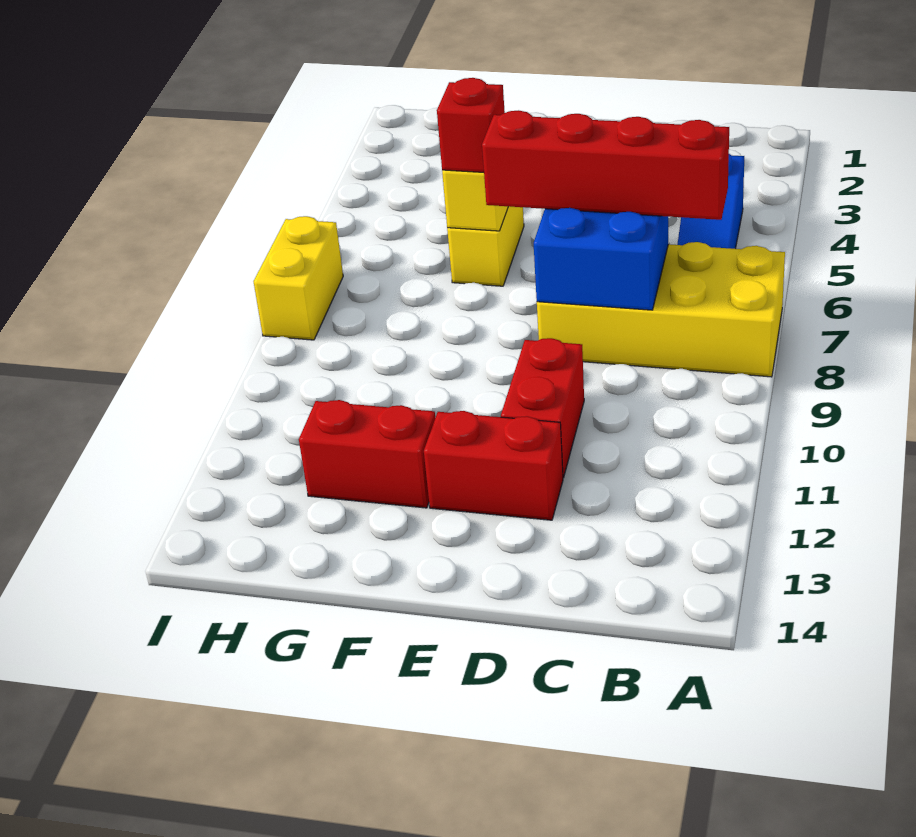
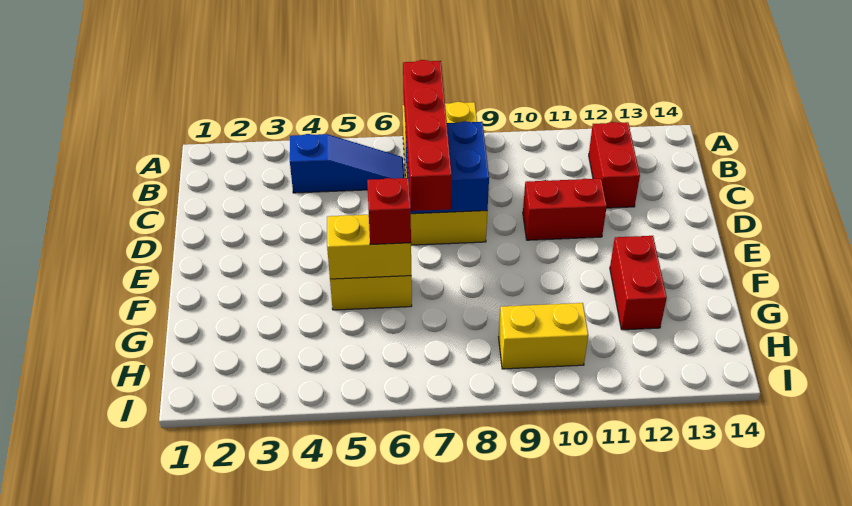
red brick D12:E12 level 1 -> red brick B12:C12 level 1
yellow brick I7:I8 level 1 -> yellow brick H9:H10 level 1

